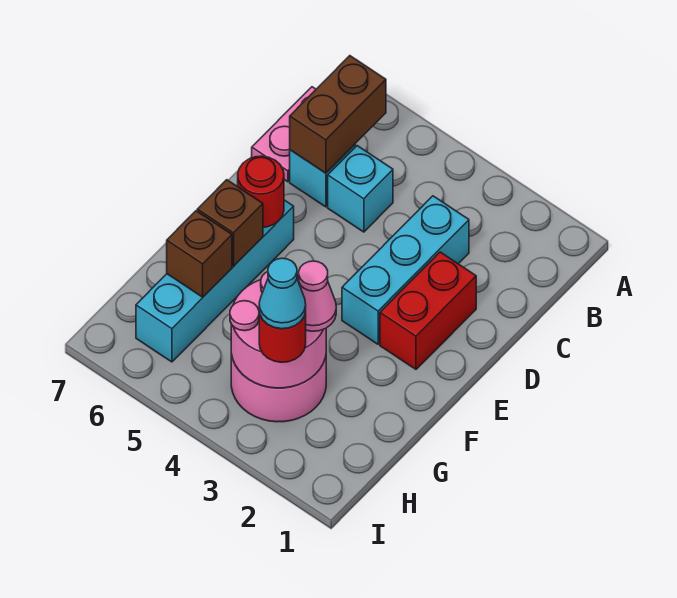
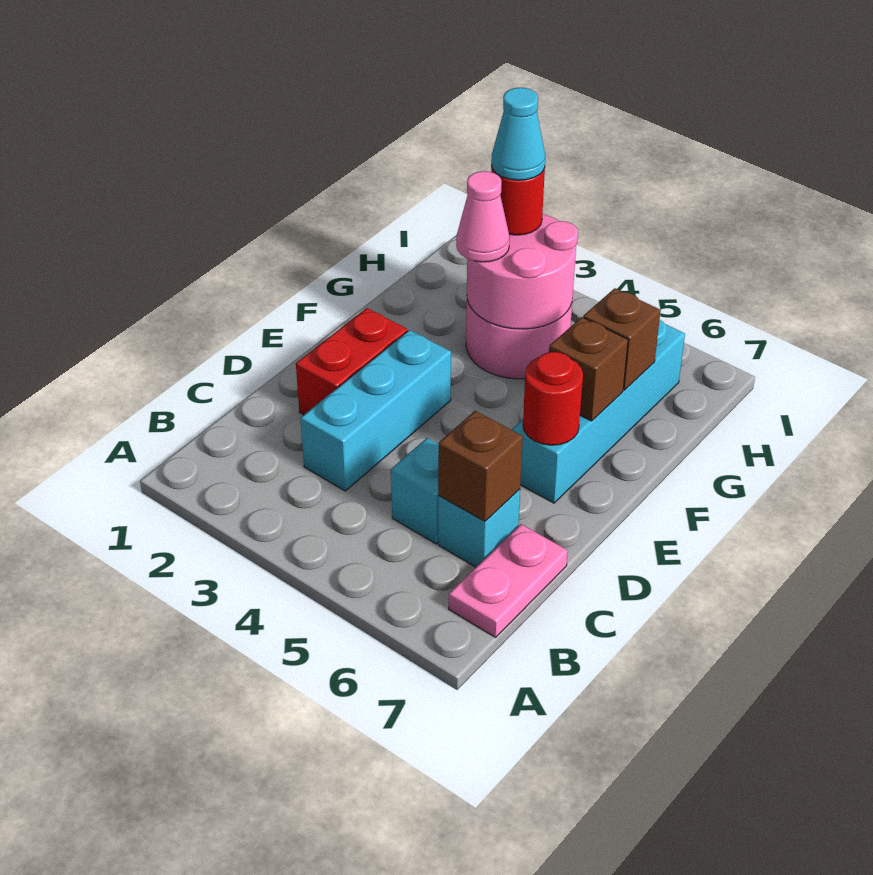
brown brick B6:C6 level 2 -> brown brick C6 level 2

